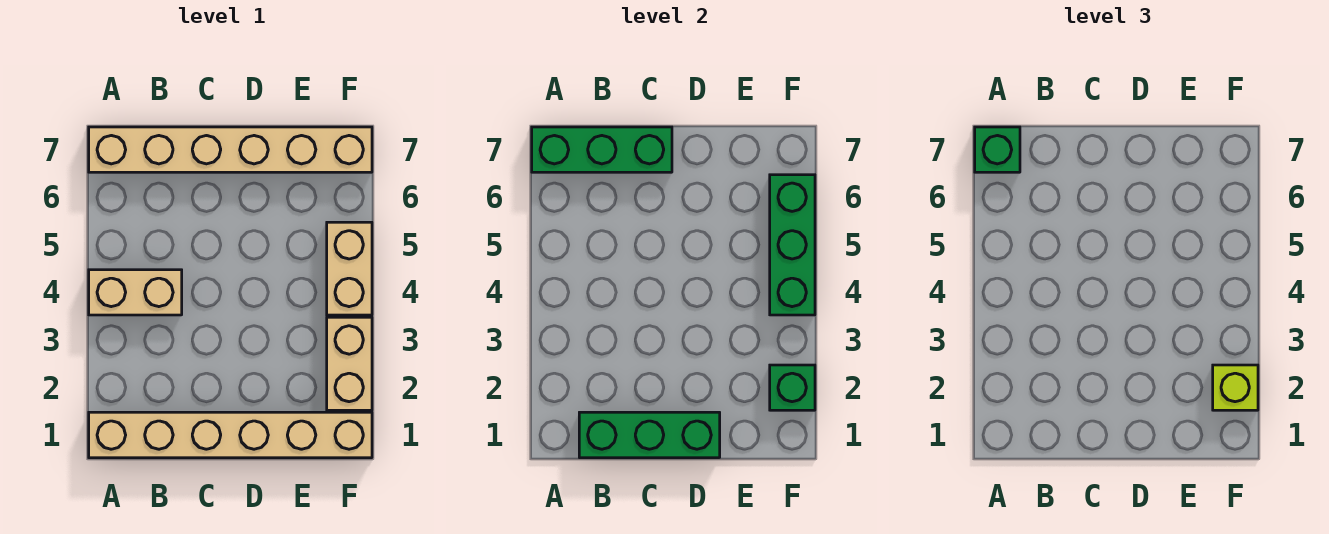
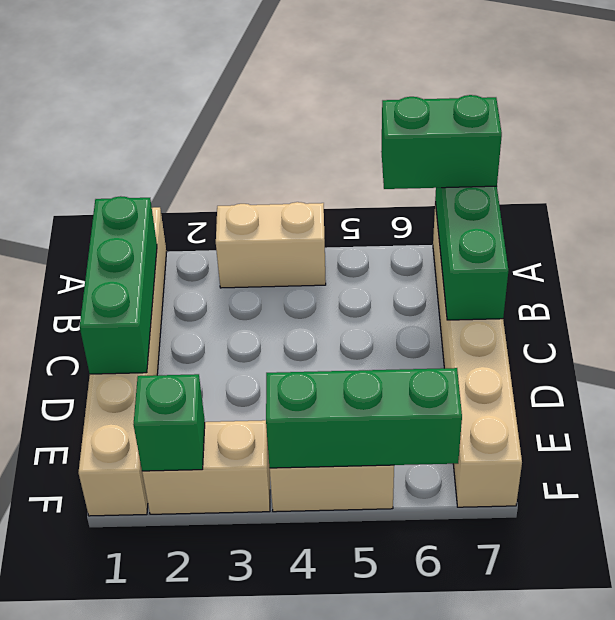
tan brick A4:B4 level 1 -> tan brick A3:A4 level 1
green brick A7 level 3 -> green brick A6:A7 level 3
lime brick F2 level 3 -> none

